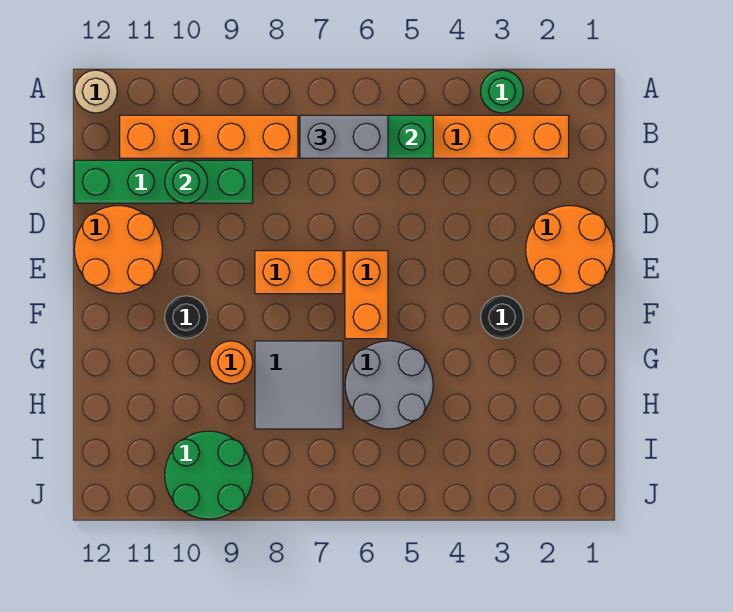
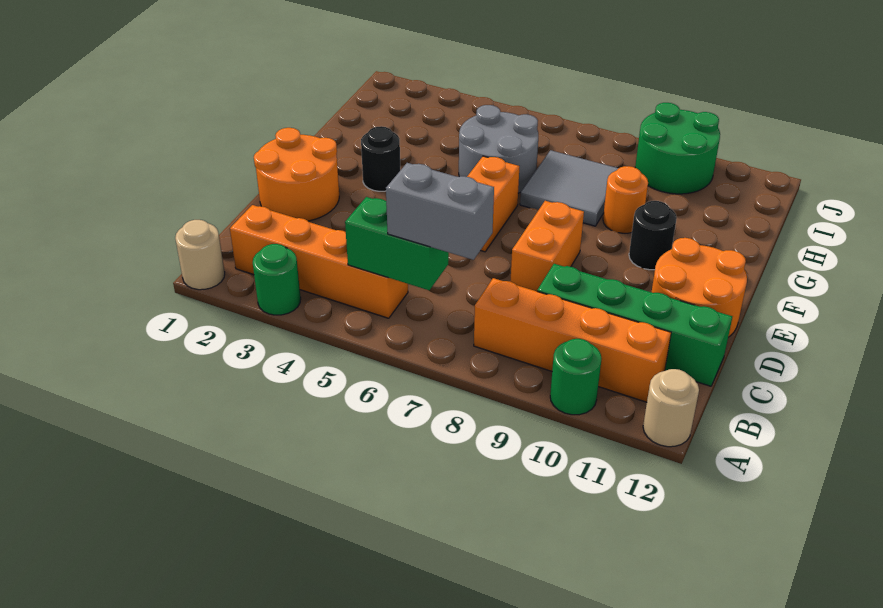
none -> tan round brick A1 level 1
green round brick C10 level 2 -> green round brick A10 level 1
orange brick E7:E8 level 1 -> orange brick D8:E8 level 1

